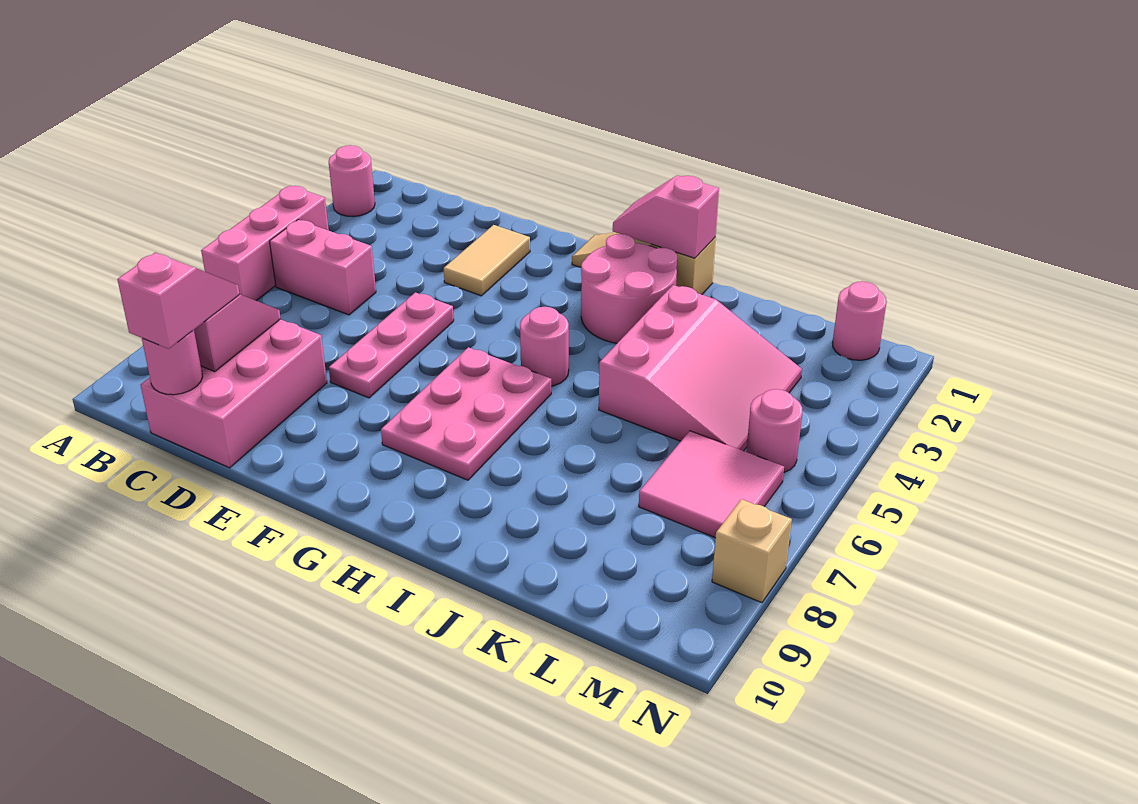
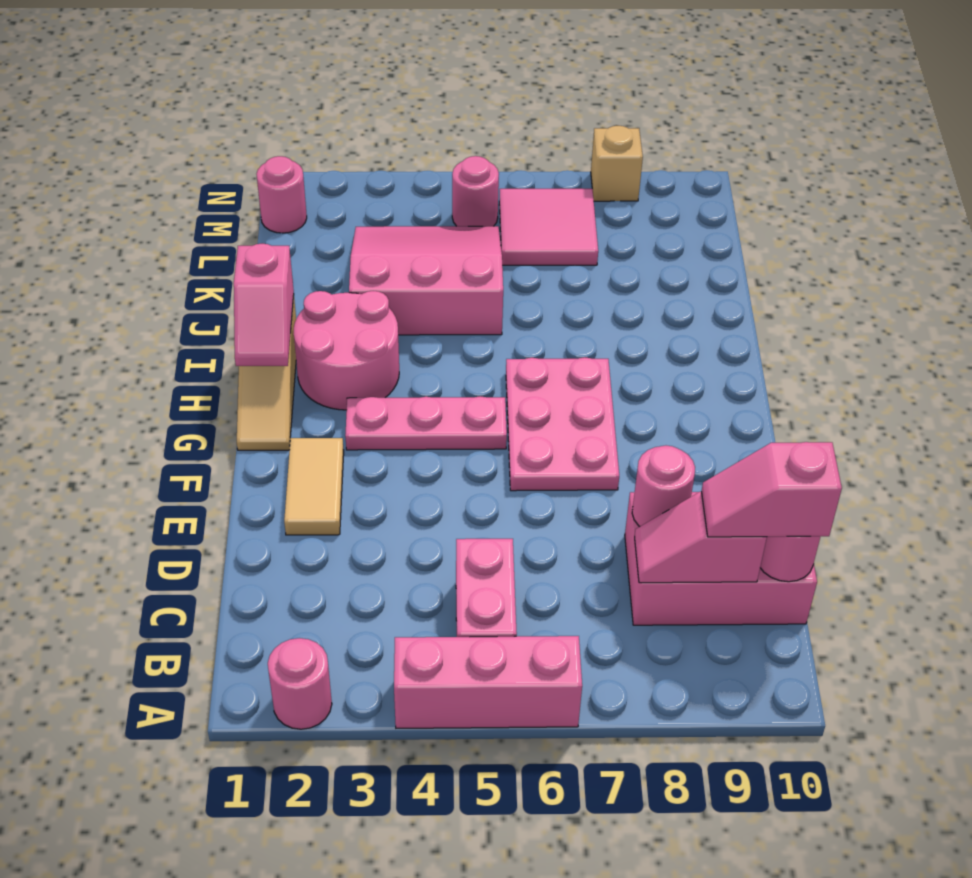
tan tile E2:E3 level 1 -> tan tile E2:F2 level 1
pink plate E5:E7 level 1 -> pink plate G3:G5 level 1
pink plate G6:H8 level 1 -> pink plate F6:H7 level 1
pink round brick H5 level 1 -> pink round brick D8 level 2

